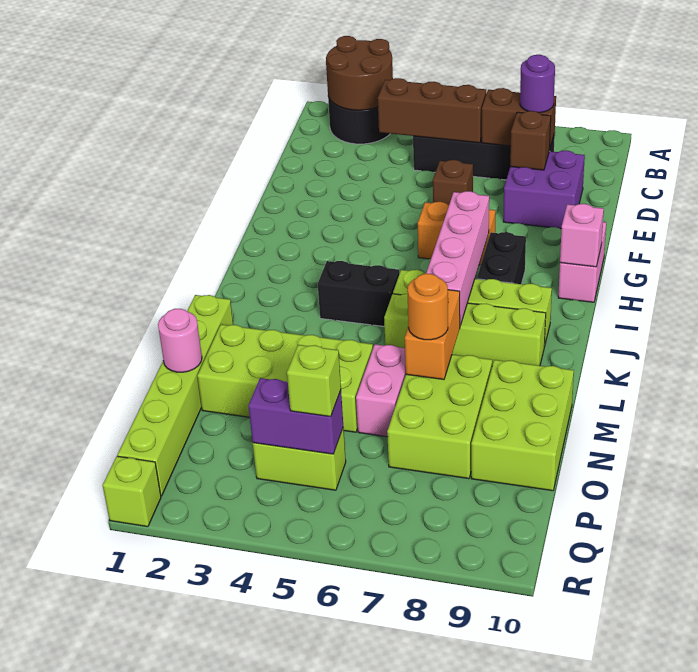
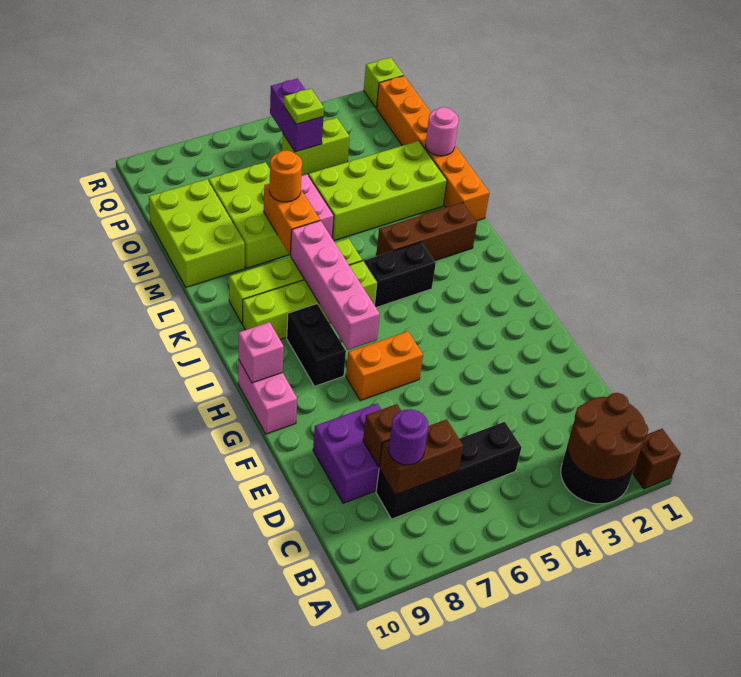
brown brick C4:C6 level 2 -> brown brick K2:K4 level 1
brown brick E6 level 1 -> brown brick A1 level 1
lime brick L1:Q1 level 1 -> orange brick L1:Q1 level 1
purple brick P4:P5 level 2 -> purple brick P5:Q5 level 2
lime brick P5 level 3 -> lime plate P5 level 3

